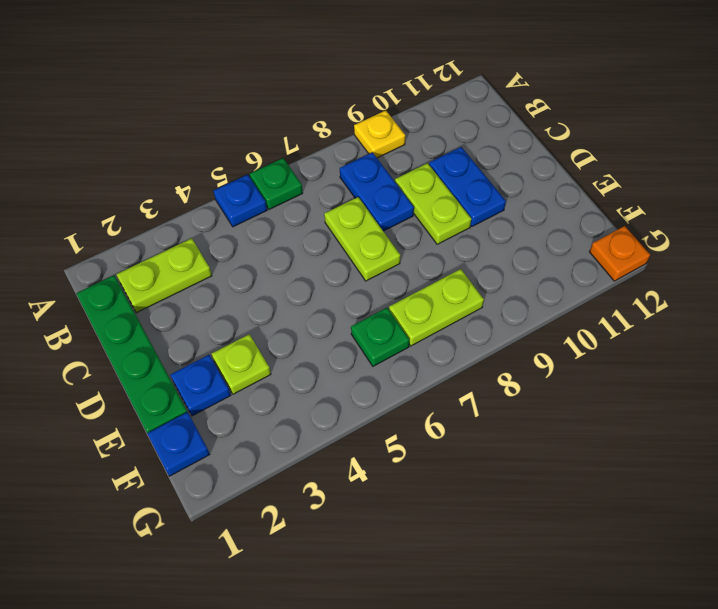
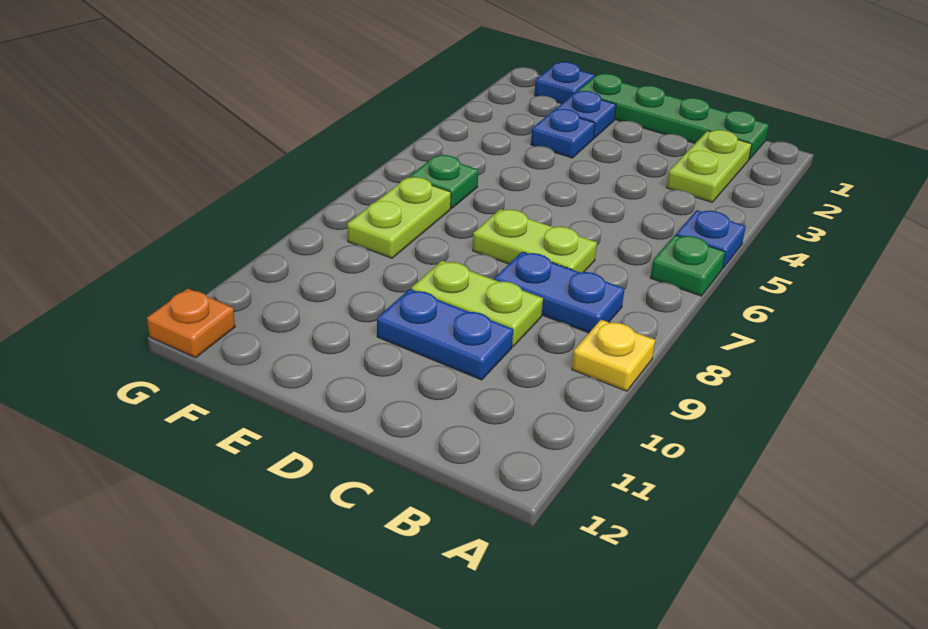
lime plate E3 level 1 -> blue plate E3 level 1

